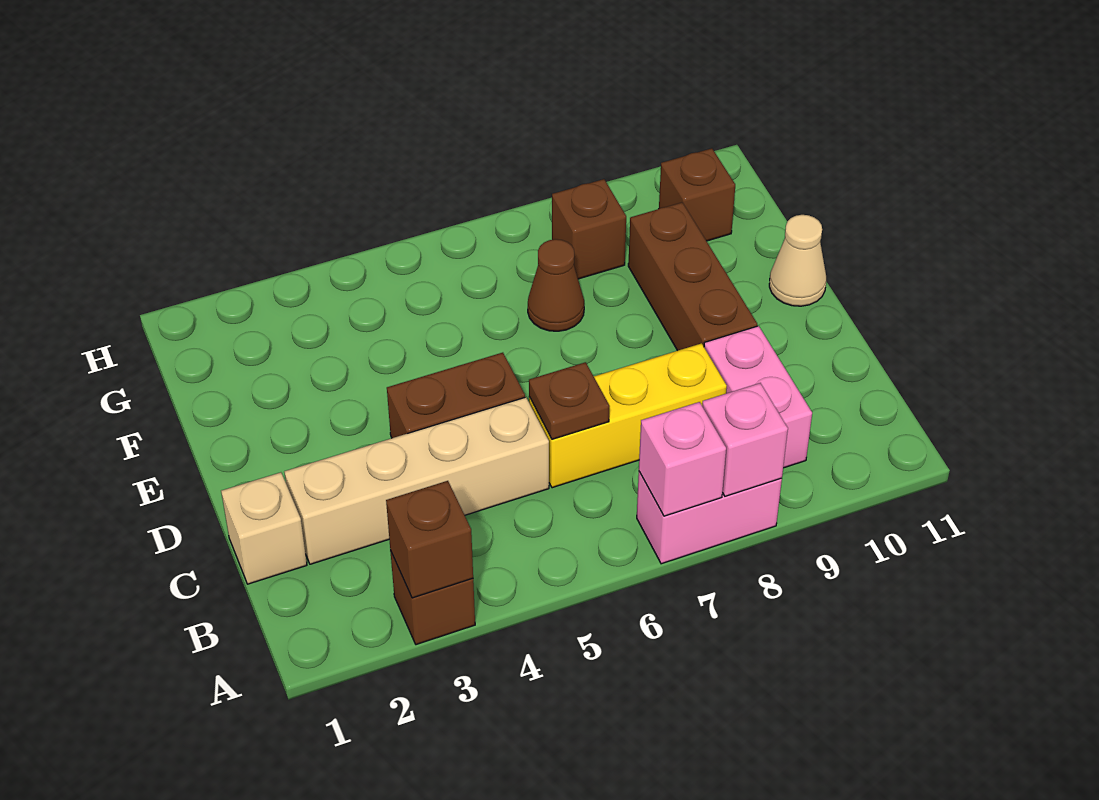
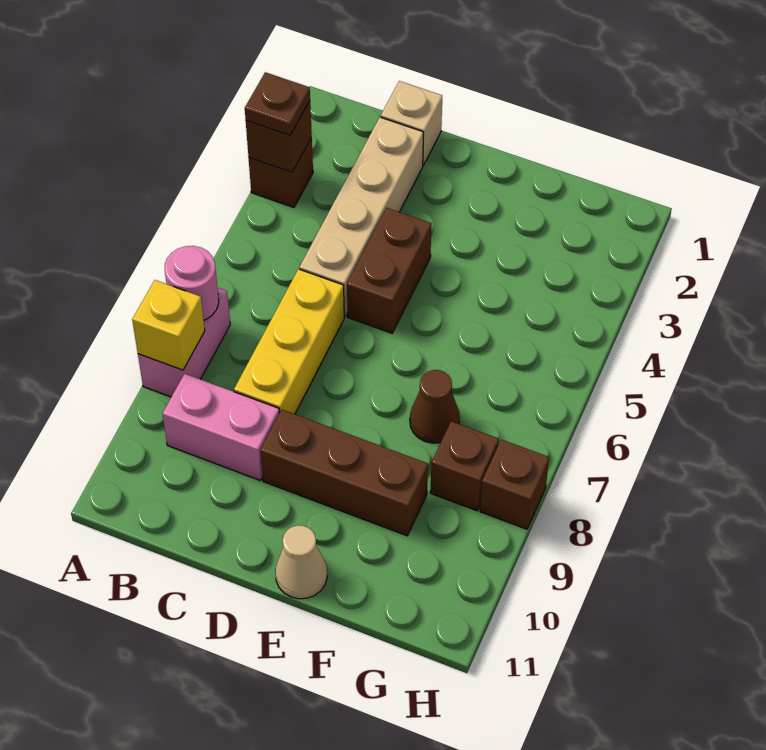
pink brick A7 level 2 -> pink round brick A7 level 2
pink brick A8 level 2 -> yellow brick A8 level 2
brown plate C6 level 2 -> brown plate A3 level 3
brown brick G10 level 1 -> brown brick H8 level 1

